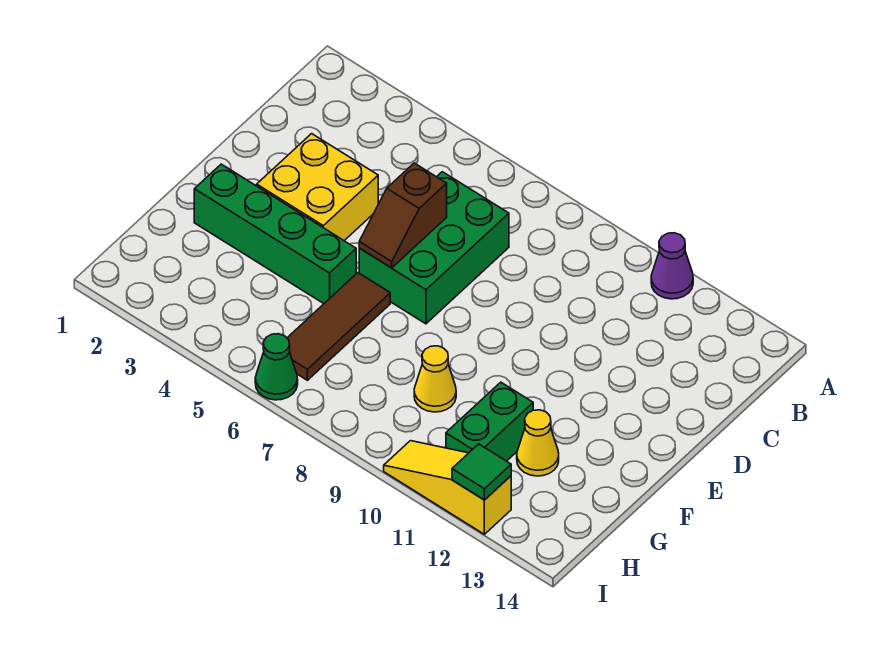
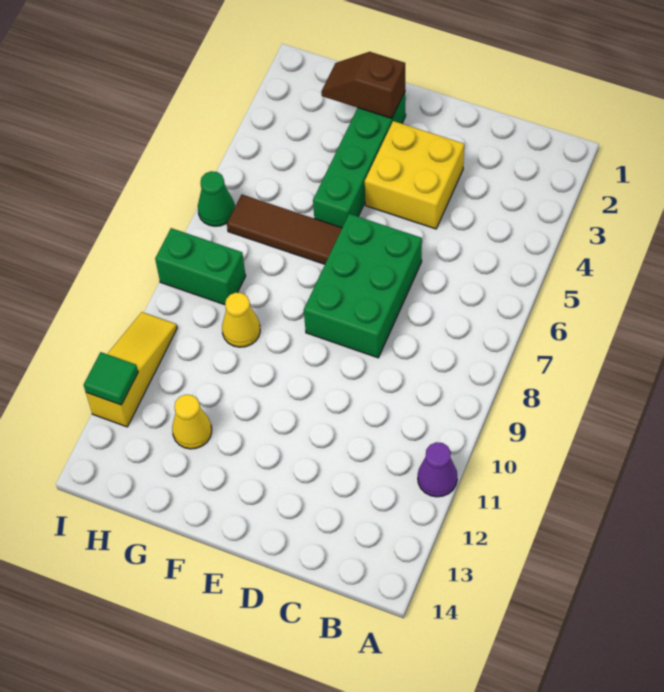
green brick C6:E7 level 1 -> green brick D6:E8 level 1
brown slope D6:E6 level 2 top D -> brown slope F2:G2 level 2 top F
green brick G11:H11 level 1 -> green brick H8:I8 level 1

